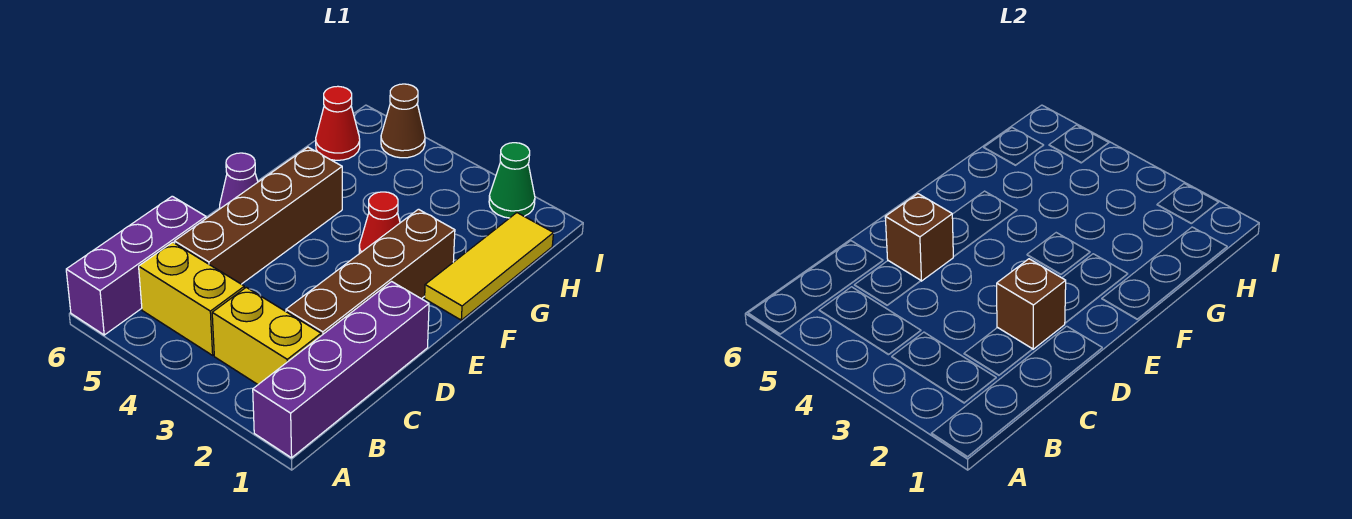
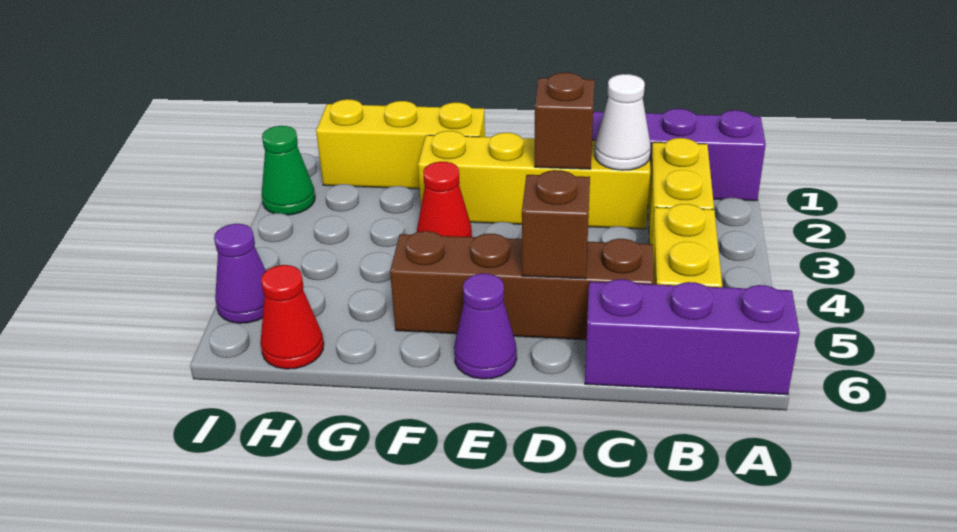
brown brick C2:F2 level 1 -> yellow brick C2:F2 level 1
none -> white cone C2 level 2
yellow tile F1:H1 level 1 -> yellow brick F1:H1 level 1
brown cone I5 level 1 -> purple cone I5 level 1

